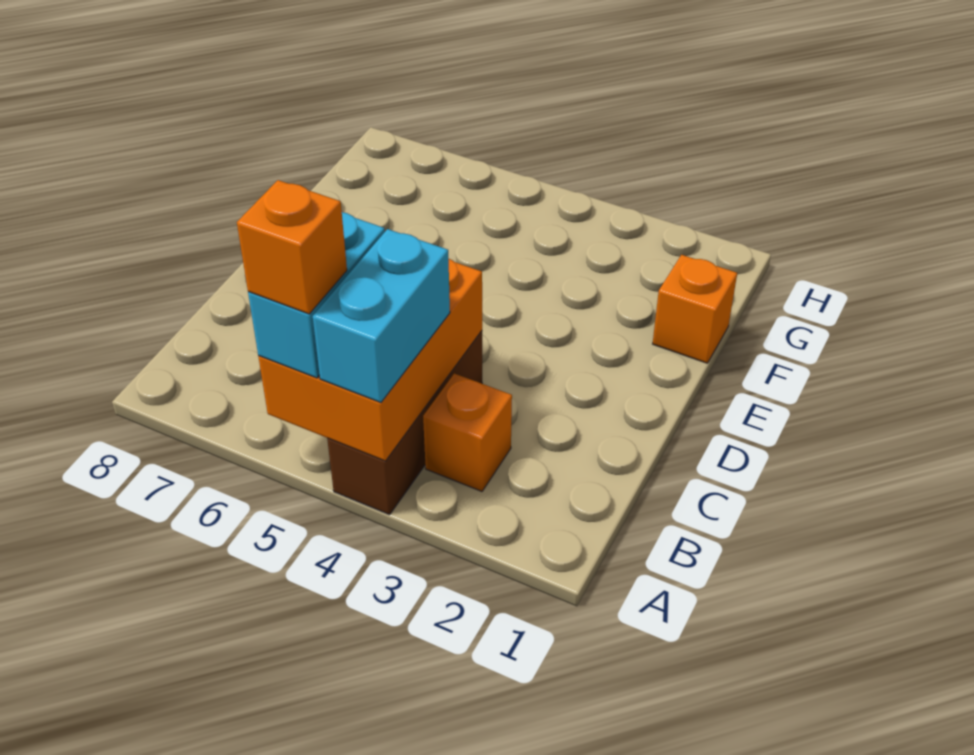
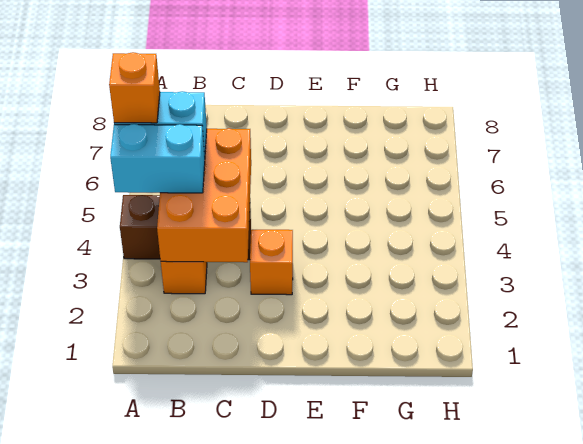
orange brick A4:C5 level 2 -> orange brick B3:C5 level 2
orange brick F1 level 1 -> orange brick D3 level 1

